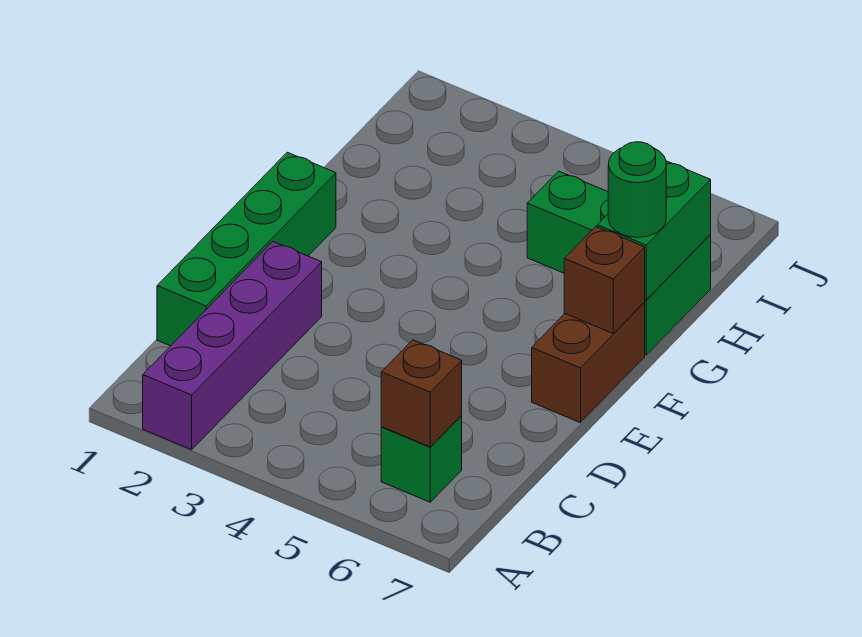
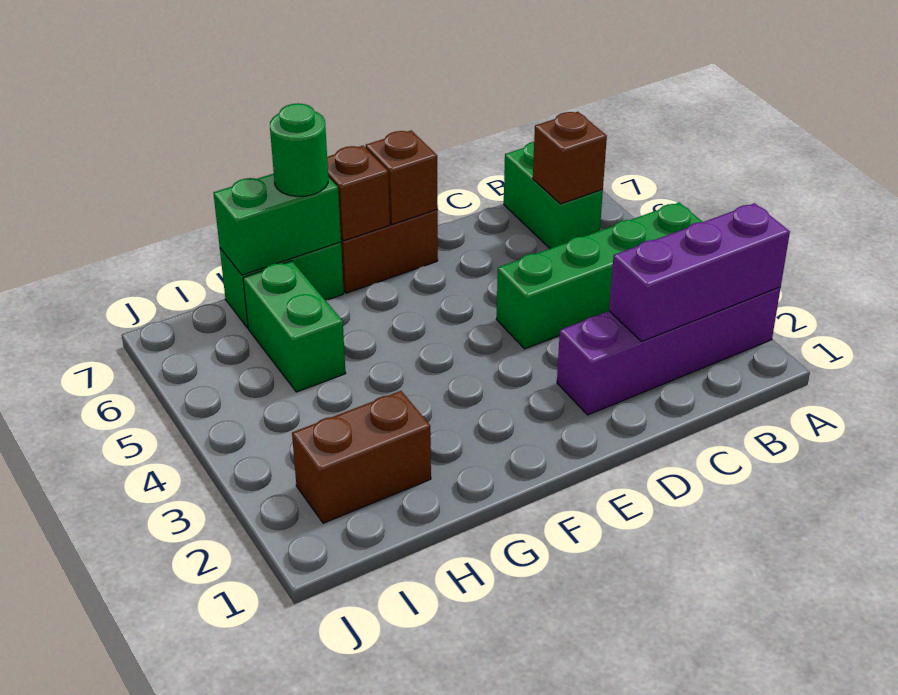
none -> purple brick A2:C2 level 2
green brick B6 level 1 -> green brick B6:B7 level 1
green brick C1:F1 level 1 -> green brick A4:D4 level 1
none -> brown brick E7 level 2
none -> brown brick H2:I2 level 1

